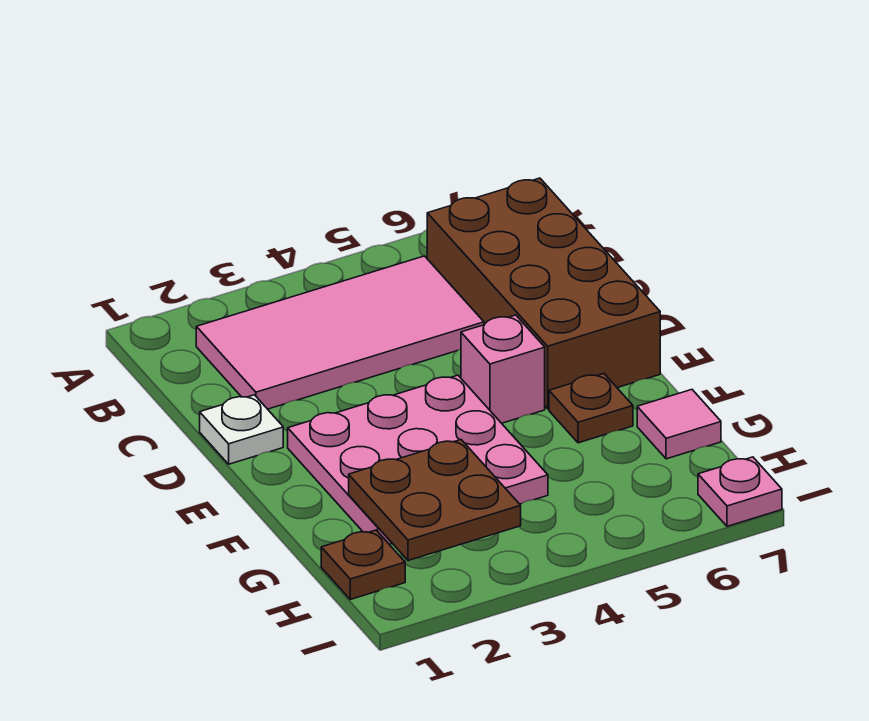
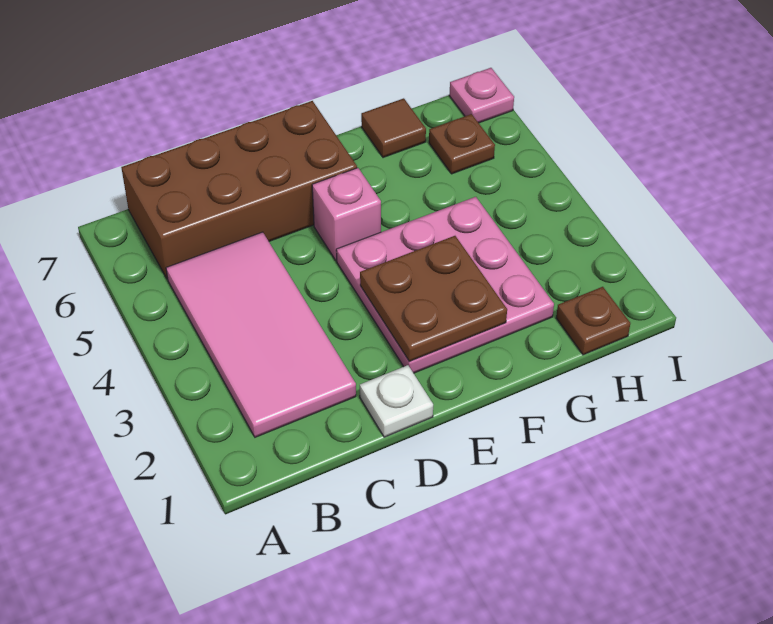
brown plate F6 level 1 -> brown plate H6 level 1
brown plate G2:H3 level 2 -> brown plate E2:F3 level 2
pink tile G7 level 1 -> brown tile G7 level 1

